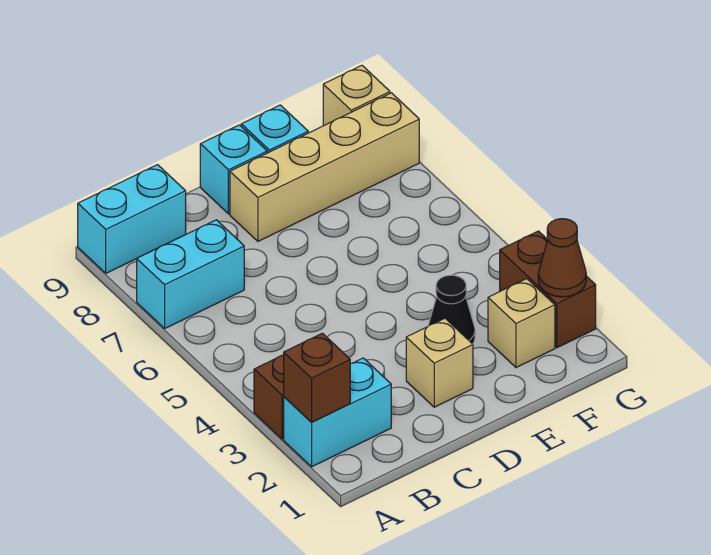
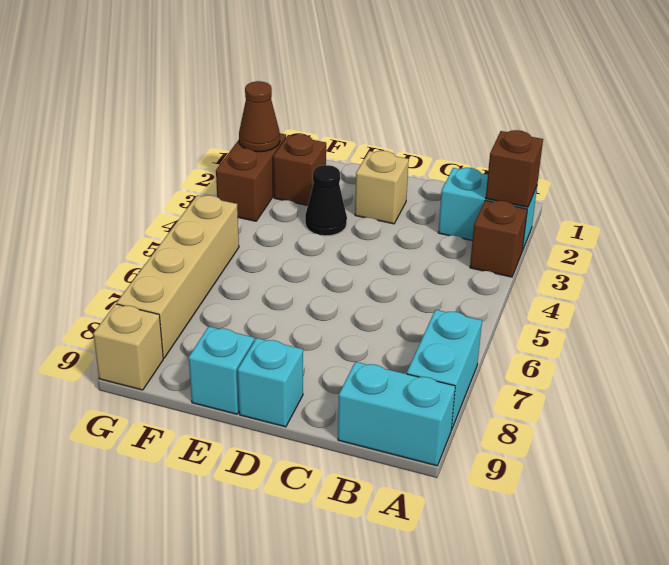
cyan brick A7:B7 level 1 -> cyan brick A7:A8 level 1
tan brick D8:G8 level 1 -> tan brick G5:G8 level 1
tan brick F2 level 1 -> brown brick F2 level 1

